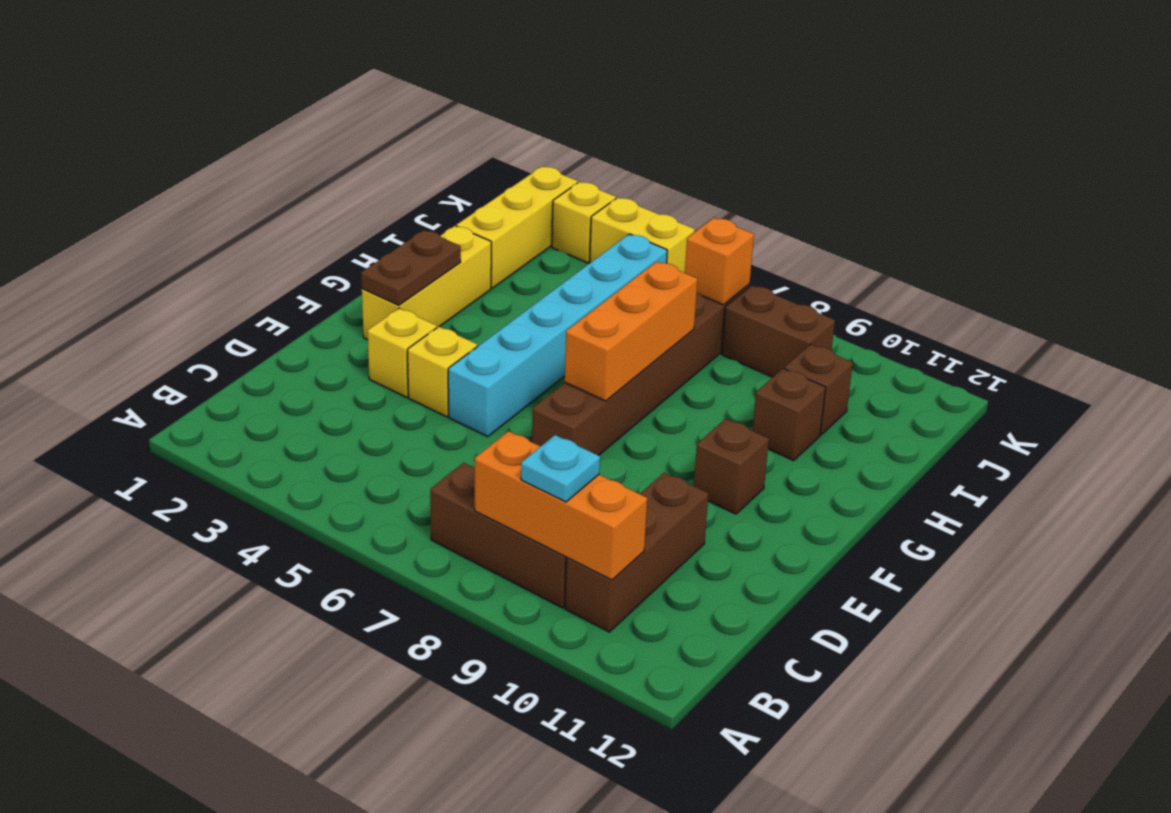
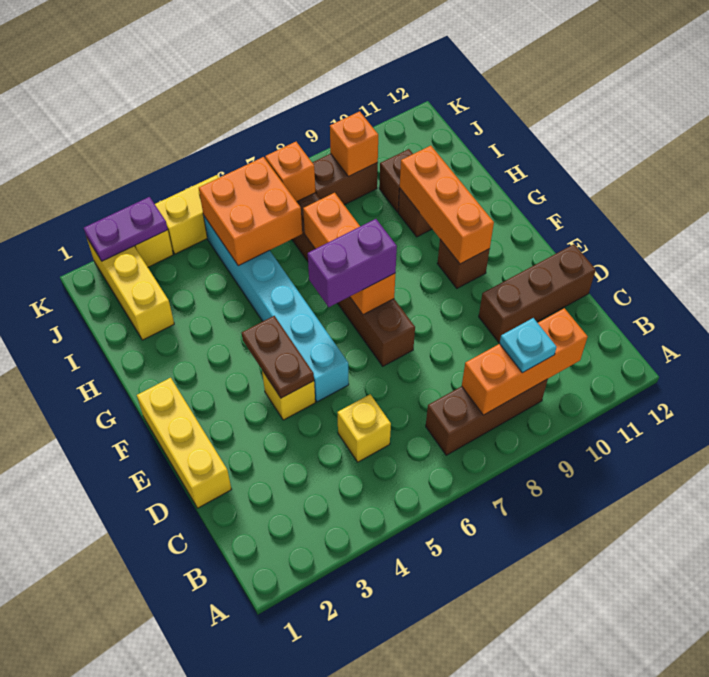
brown brick B10:D10 level 1 -> brown brick D10:D12 level 1
yellow brick E3 level 1 -> yellow brick C5 level 1
yellow brick F2:H2 level 1 -> yellow brick D1:F1 level 1
brown plate F2:G2 level 2 -> brown plate E4:F4 level 2
none -> purple brick F6:F7 level 3
none -> orange brick F10:H10 level 2
none -> orange brick I5:J6 level 2
none -> orange brick J9 level 2
none -> purple plate K2:K3 level 2

